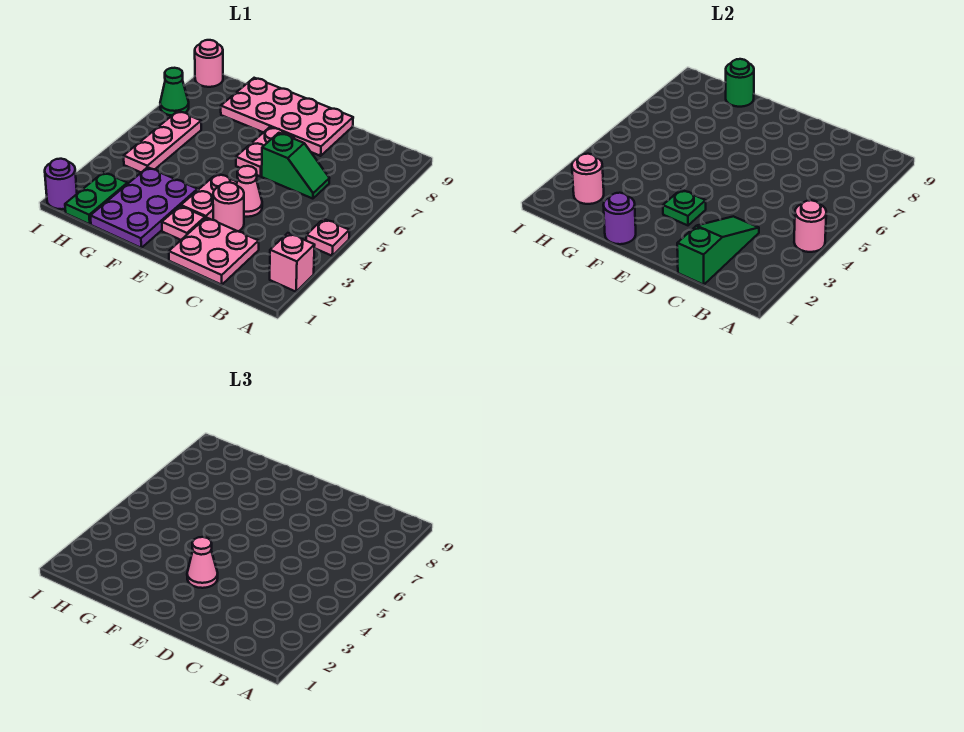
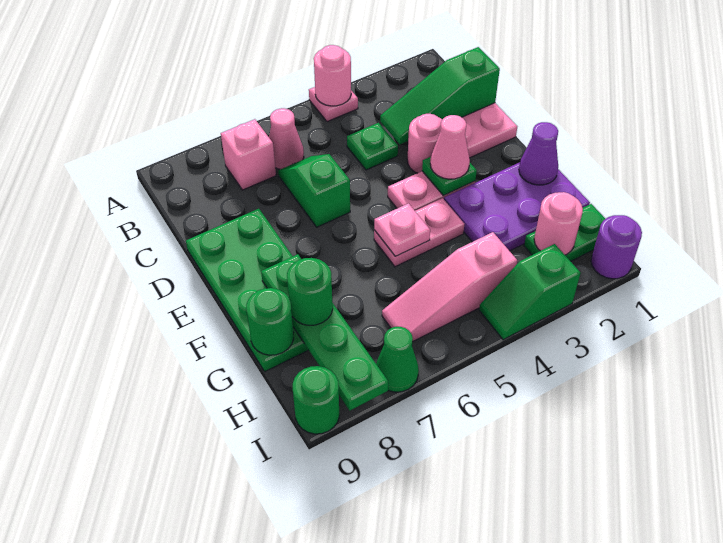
pink brick A2 level 1 -> pink brick B7 level 1
none -> green plate C4 level 1
pink cone D4 level 1 -> pink cone B6 level 1
pink plate D8:G9 level 1 -> green plate D8:G9 level 1
pink plate E2 level 1 -> pink plate F5 level 2
pink plate E6:E7 level 1 -> pink plate F4:F5 level 1
purple round brick F1 level 2 -> purple cone F1 level 2
none -> green plate F8:I8 level 2
none -> green round brick G8 level 3
pink plate H4:H6 level 1 -> pink slope H4:H6 level 1 top 4
none -> green slope I3:I4 level 1 top 3
pink round brick I9 level 1 -> green round brick I9 level 1

